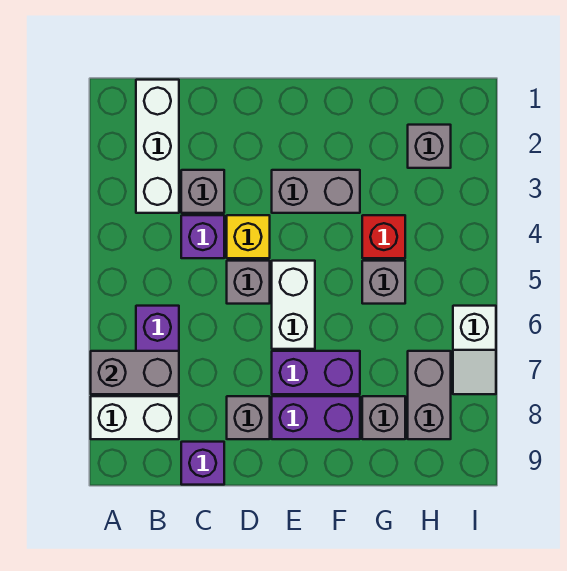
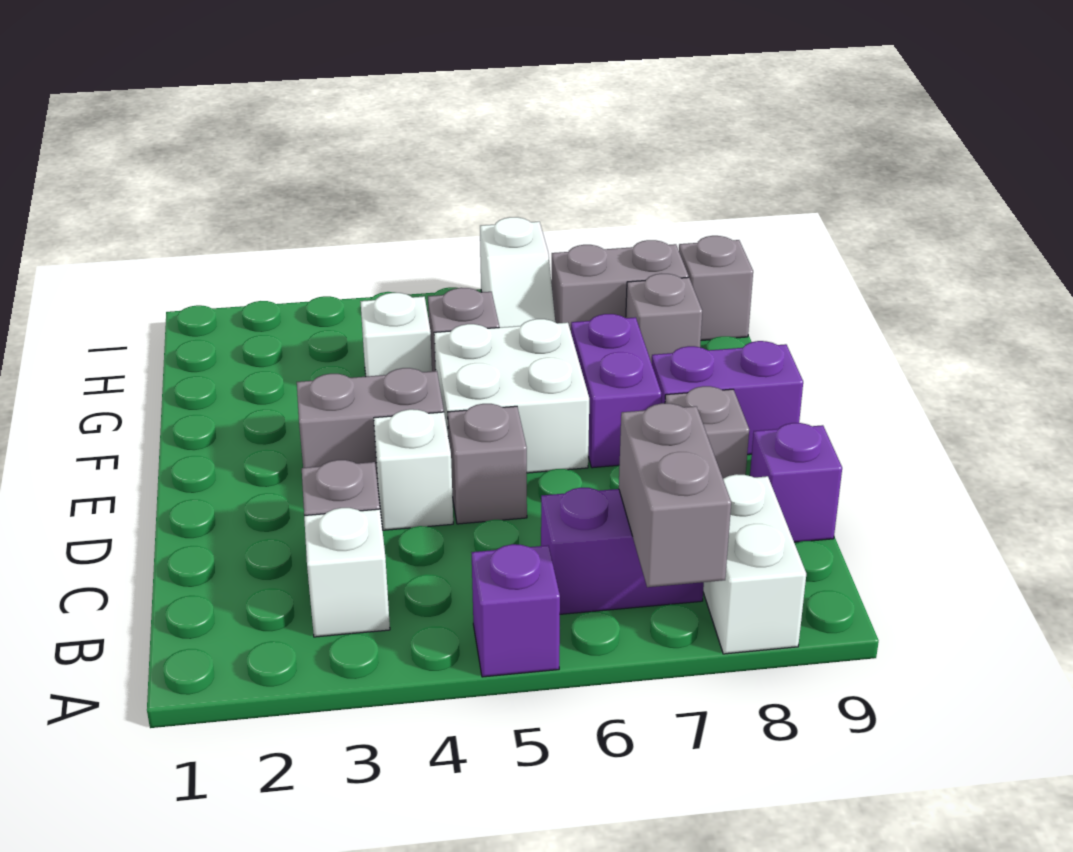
white brick B1:B3 level 1 -> white brick B3 level 1
purple brick C4 level 1 -> purple brick A5 level 1
yellow brick D4 level 1 -> white brick D4 level 1
grey brick E3:F3 level 1 -> grey brick E3:E4 level 1
white brick E5:E6 level 1 -> white brick E5:F6 level 1
purple brick E8:F8 level 1 -> purple brick E8:E9 level 1
red brick G4 level 1 -> white brick G4 level 1
grey brick H2 level 1 -> grey brick H9 level 1
white slope I6:I7 level 1 top 6 -> white slope H6:I6 level 1 top I

